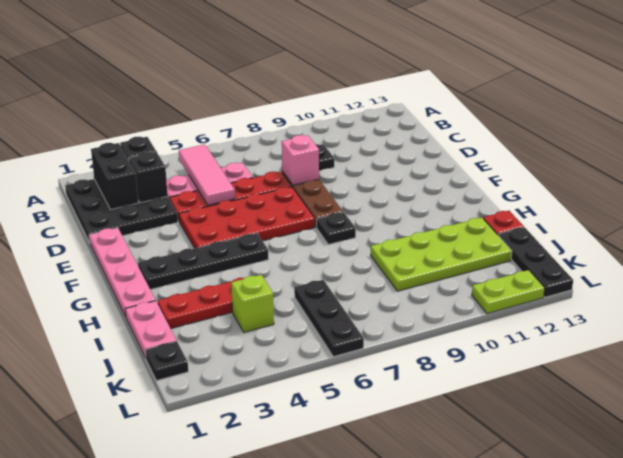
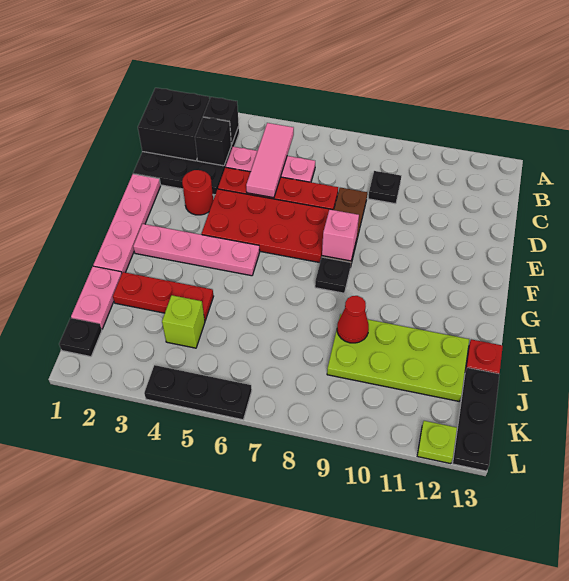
black brick B2:C2 level 2 -> black brick B1:C2 level 2
pink brick D8 level 2 -> pink brick F8 level 2
none -> red round brick E3 level 1
black plate G2:G5 level 1 -> pink plate G2:G5 level 1
none -> red cone I9 level 2
black plate J6:L6 level 1 -> black plate L4:L6 level 1
lime plate L11:L12 level 1 -> lime plate L12 level 1

